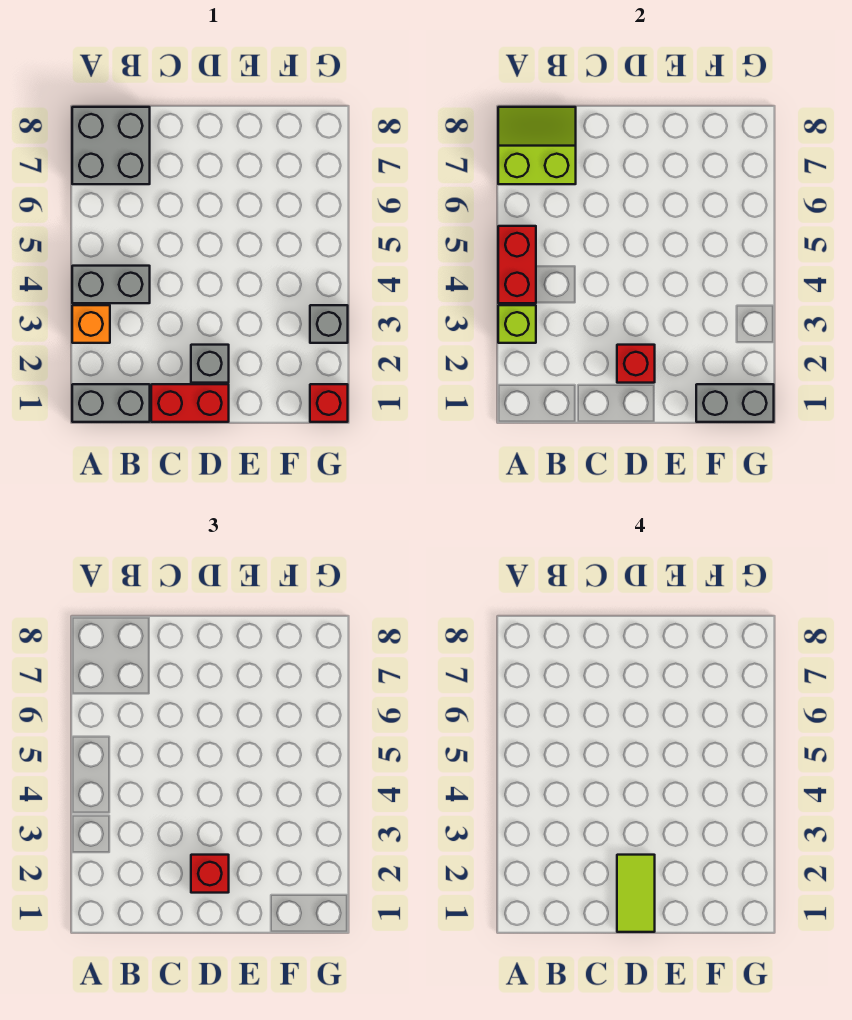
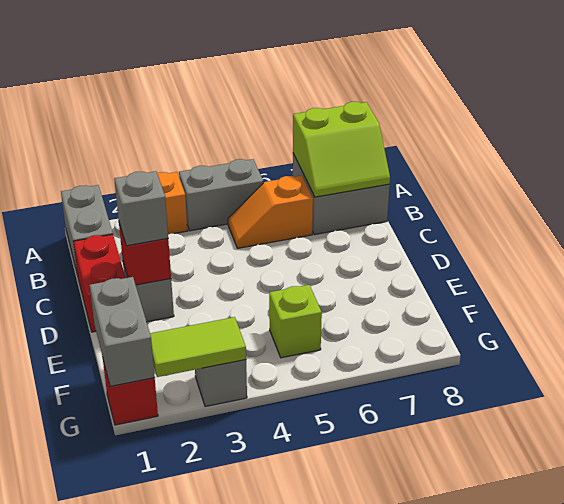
lime brick A3 level 2 -> lime brick F5 level 1
grey brick A4:B4 level 1 -> grey brick A4:A5 level 1
red brick A4:A5 level 2 -> none
lime slope A7:B8 level 2 top 7 -> lime slope A7:B8 level 2 top A
none -> orange slope B5:B6 level 1 top 6
lime tile D1:D2 level 4 -> lime tile G2:G3 level 2
red brick D2 level 3 -> grey brick D2 level 3

